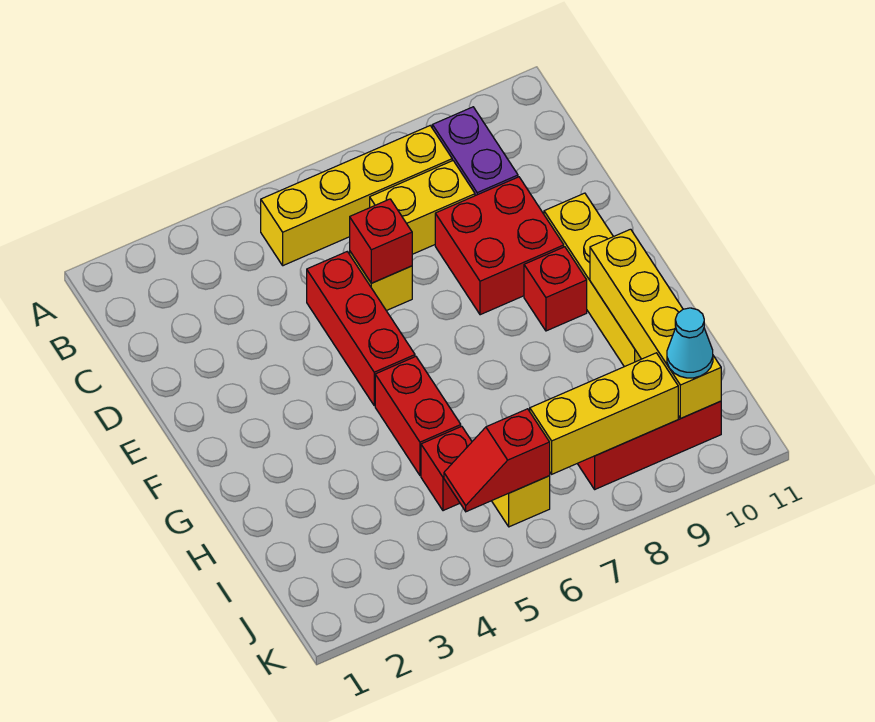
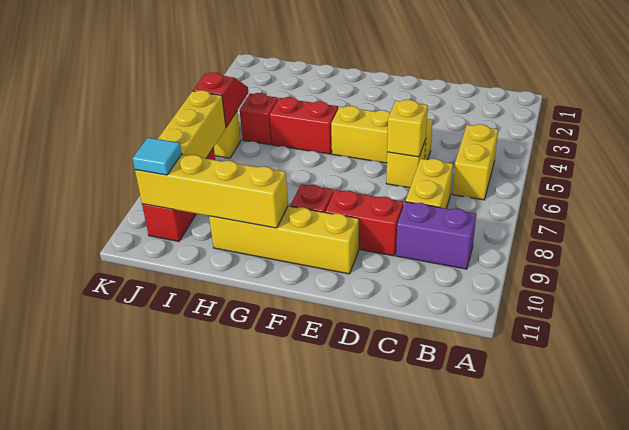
yellow brick B5:B8 level 1 -> yellow brick B5:B6 level 1
red brick D5:F5 level 1 -> yellow brick D5:F5 level 1
red brick D6 level 2 -> yellow brick D6 level 2
red brick D8:E9 level 1 -> red brick D9:E9 level 1
cyan cone J10 level 3 -> cyan tile J10 level 3

